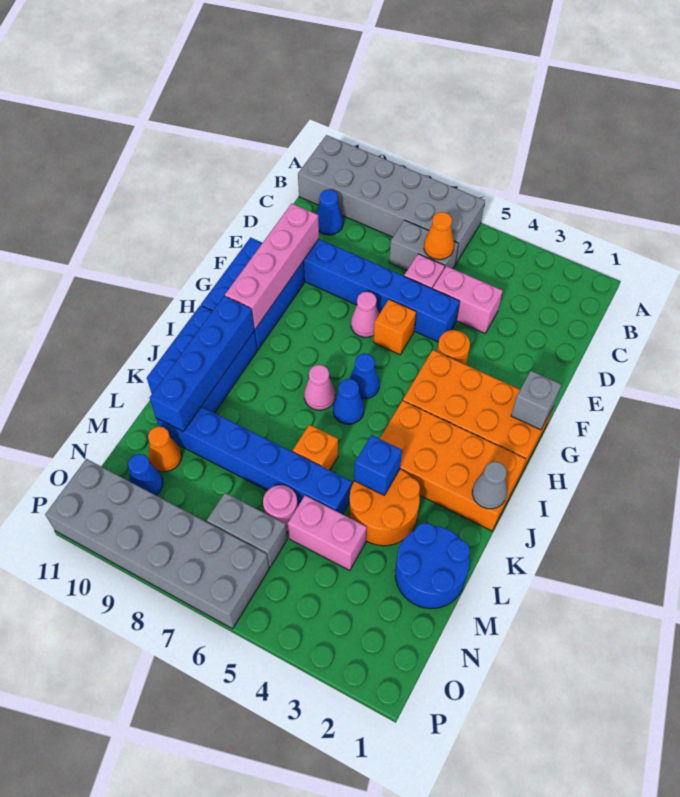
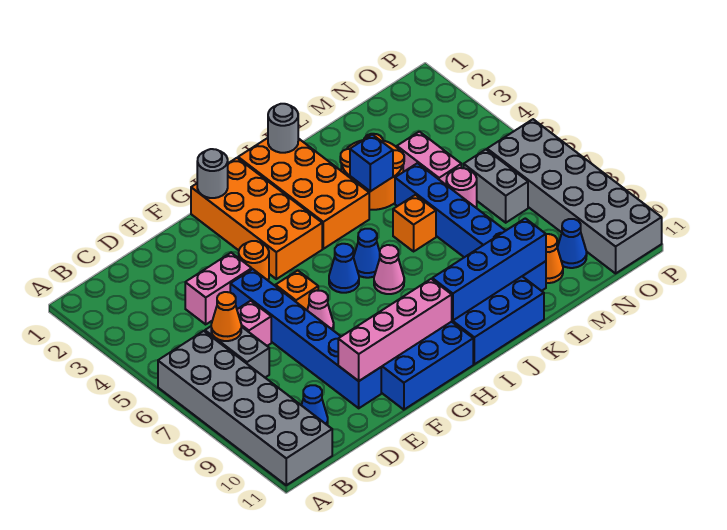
pink brick D4:D5 level 1 -> pink brick D4:E4 level 1
grey brick G1 level 2 -> grey round brick G1 level 2
grey cone J1 level 2 -> grey round brick J1 level 2
blue round brick L1:M2 level 1 -> none

